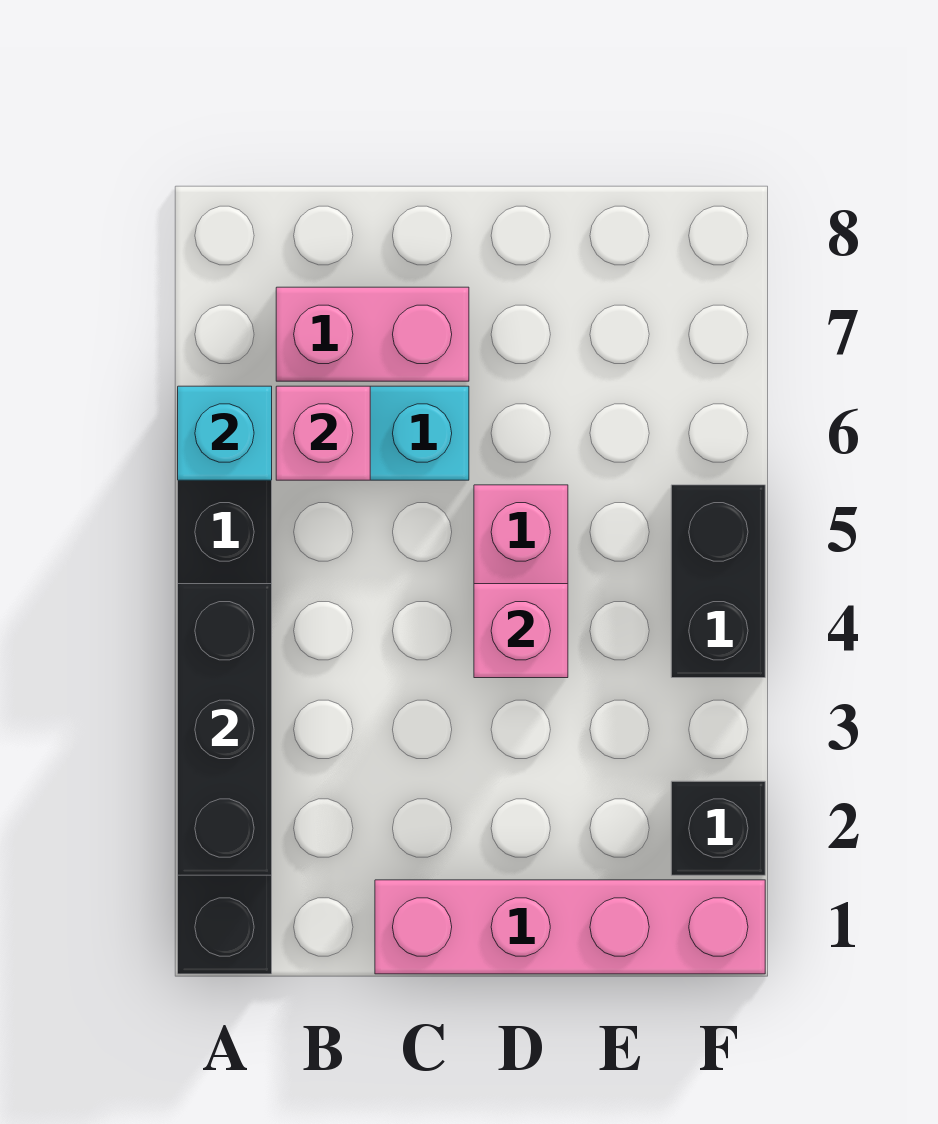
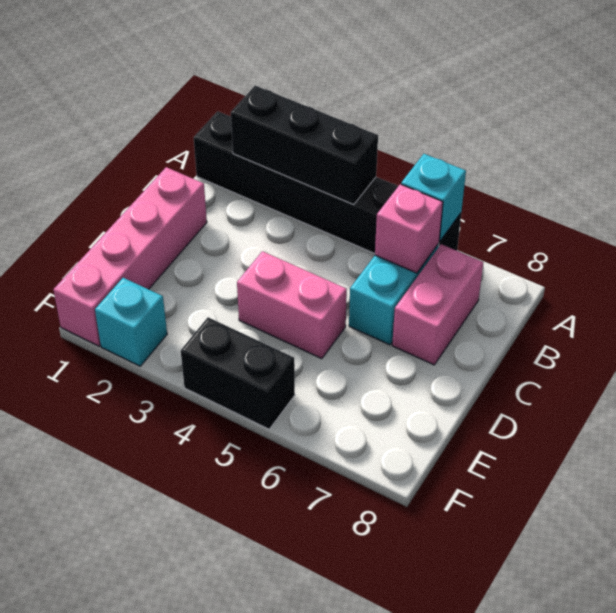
pink brick D4 level 2 -> none
black brick F2 level 1 -> cyan brick F2 level 1

